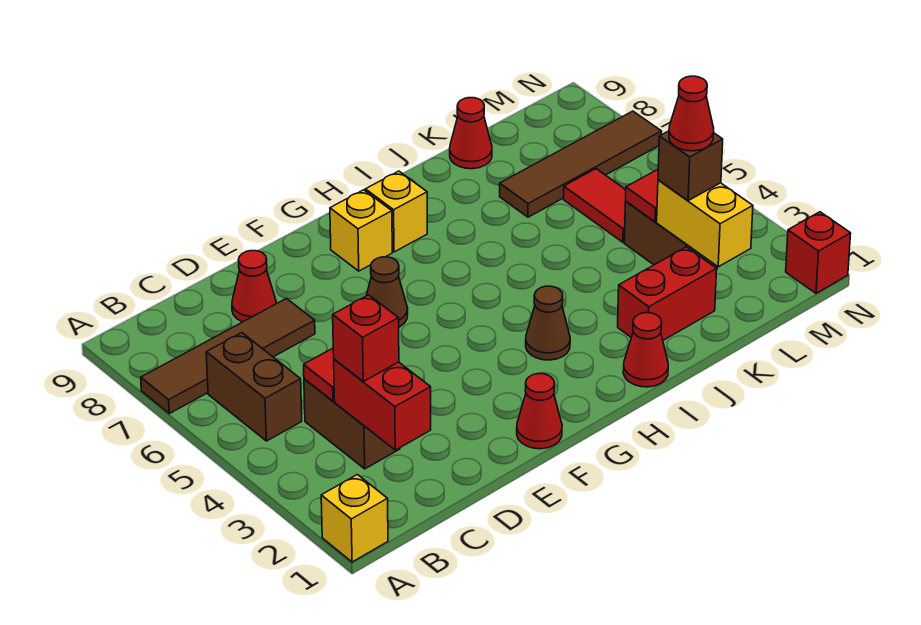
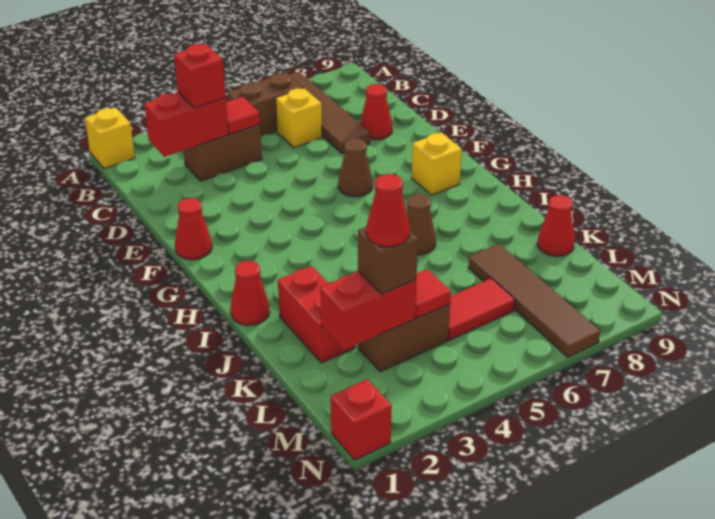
brown cone H3 level 1 -> brown cone I6 level 1
yellow brick H8 level 1 -> yellow brick C6 level 1
yellow brick L2:L3 level 2 -> red brick L2:L3 level 2

